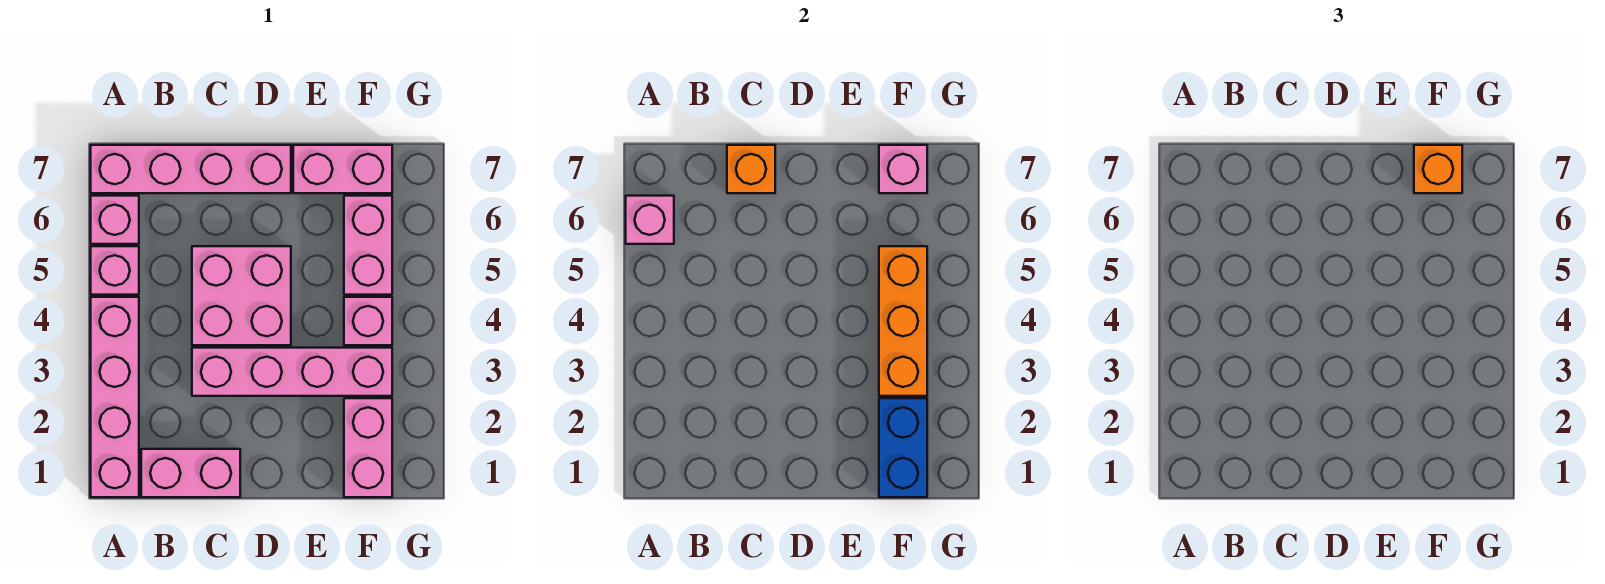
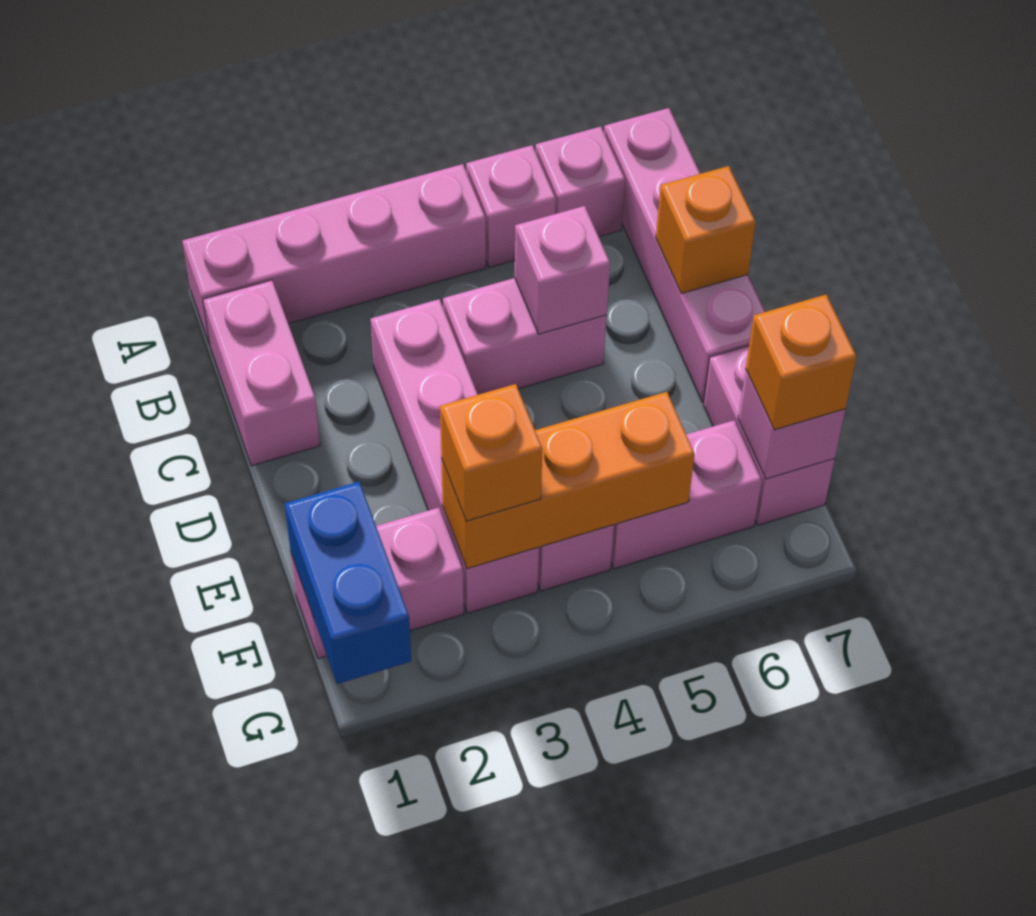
pink brick A6 level 2 -> pink brick C5 level 2
pink brick C4:D5 level 1 -> pink brick C4:C5 level 1
blue brick F1:F2 level 2 -> blue brick F1:G1 level 2
none -> orange brick F3 level 3

